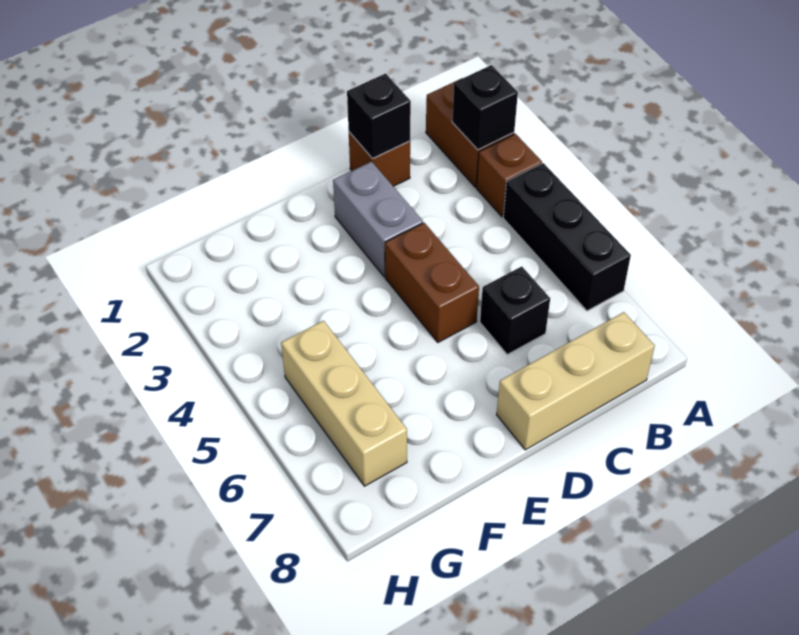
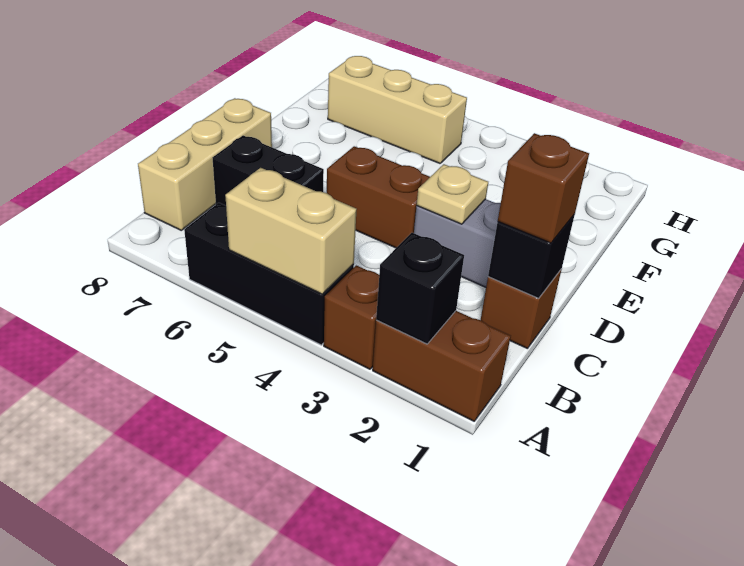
none -> tan brick A4:A5 level 2
none -> brown brick C1 level 3
black brick C6 level 1 -> black brick C6:C7 level 1
none -> tan plate D3 level 2

